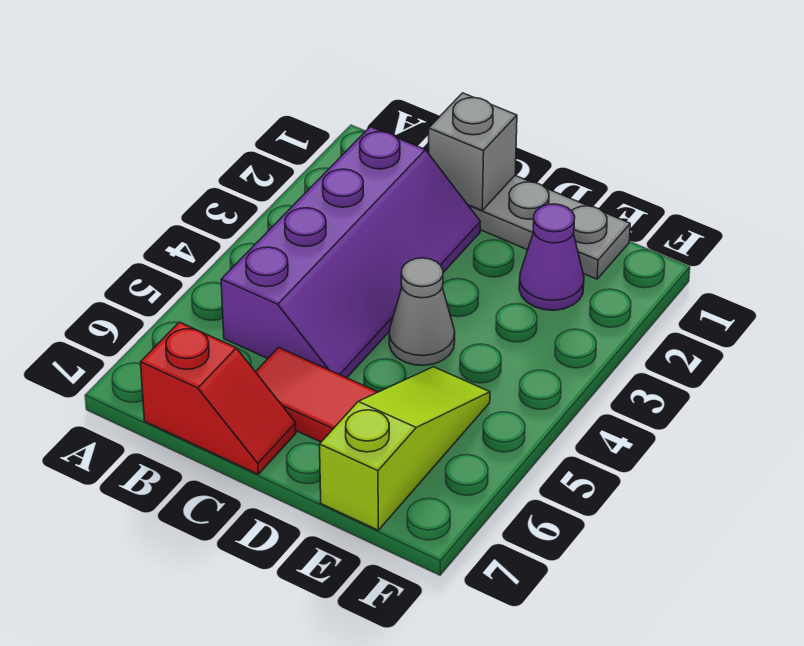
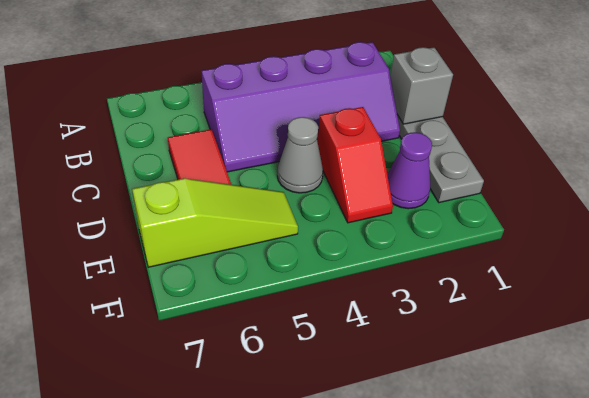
red slope B7:C7 level 1 top B -> red slope D3:E3 level 1 top D

